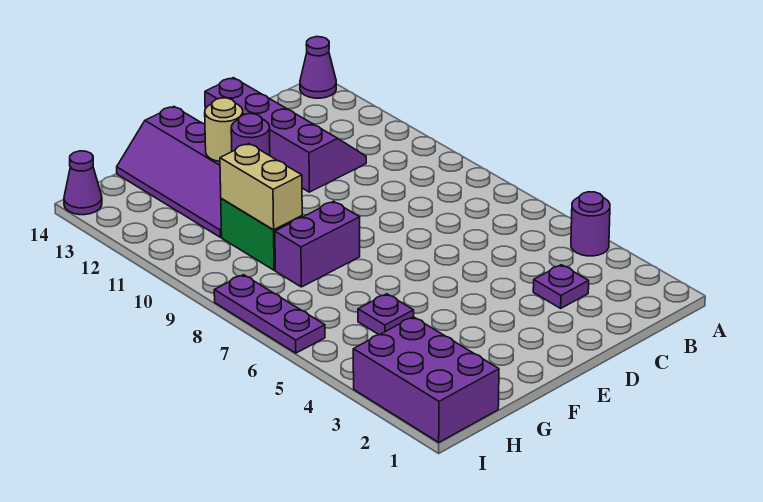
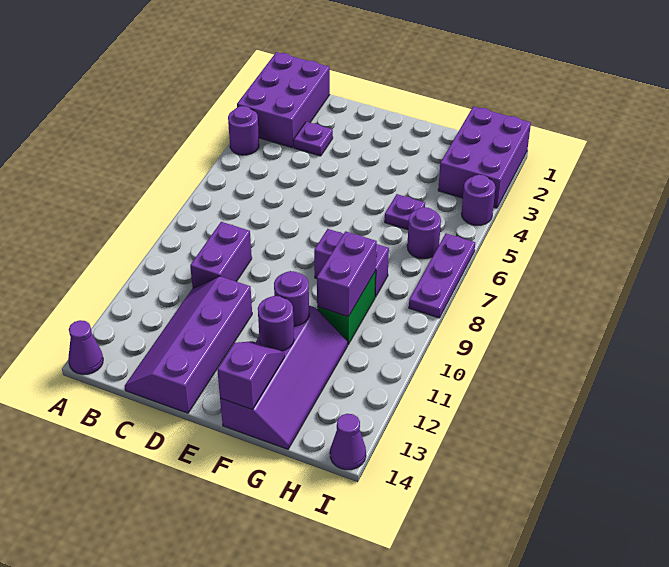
none -> purple brick A1:B3 level 1
none -> purple brick C9:C10 level 1
tan round brick F12 level 2 -> purple round brick F12 level 2
none -> purple slope F13:F14 level 2 top 14
tan brick G9:G10 level 2 -> purple brick G9:G10 level 2
none -> purple round brick H6 level 1
none -> purple round brick I4 level 1

